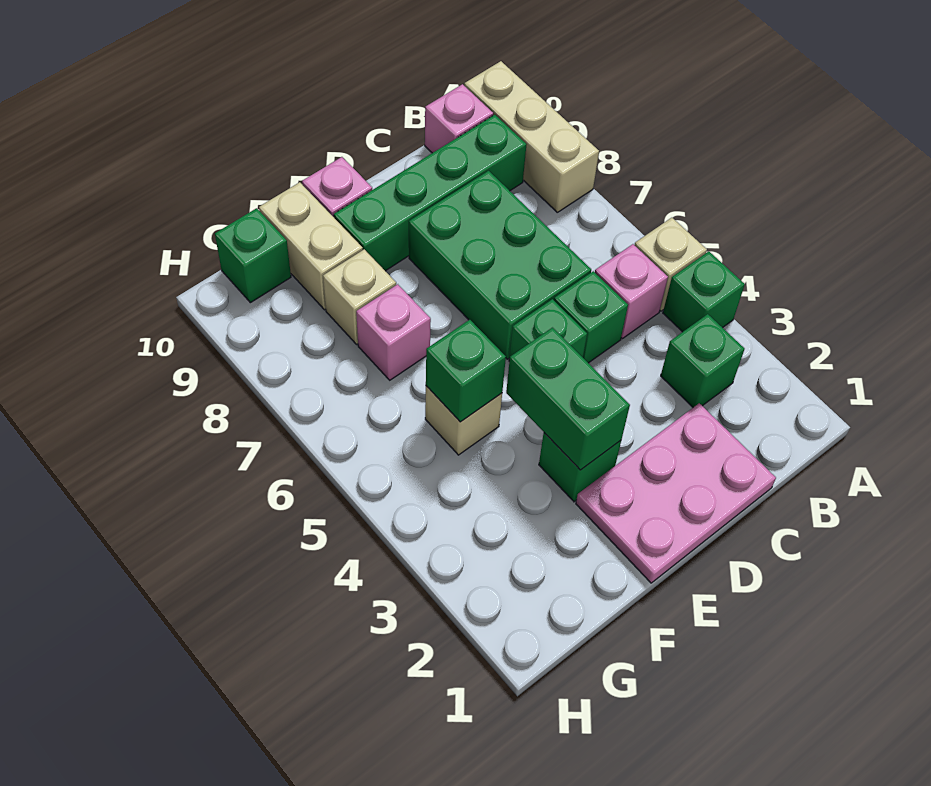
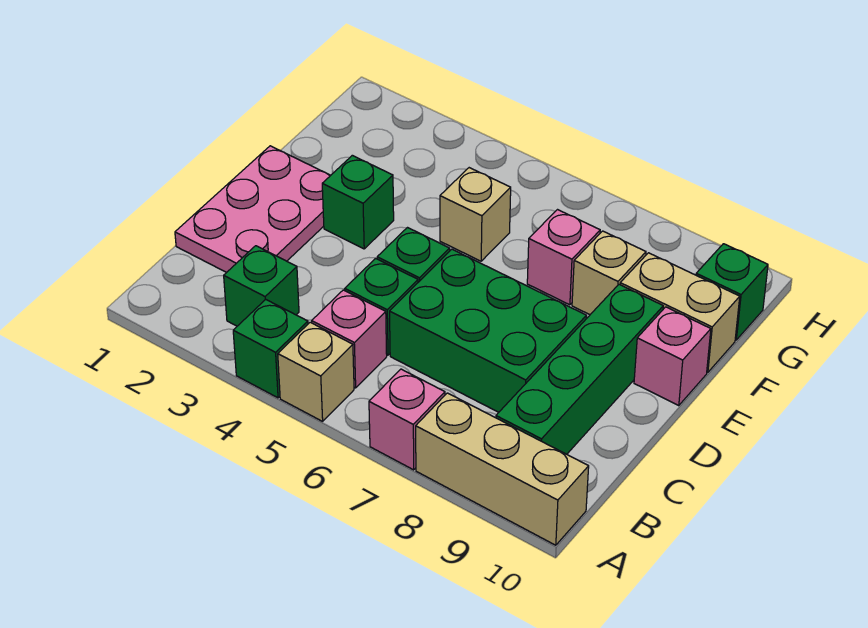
pink brick B10 level 1 -> pink brick A7 level 1
green brick E3:E4 level 2 -> none
green brick F5 level 2 -> none

